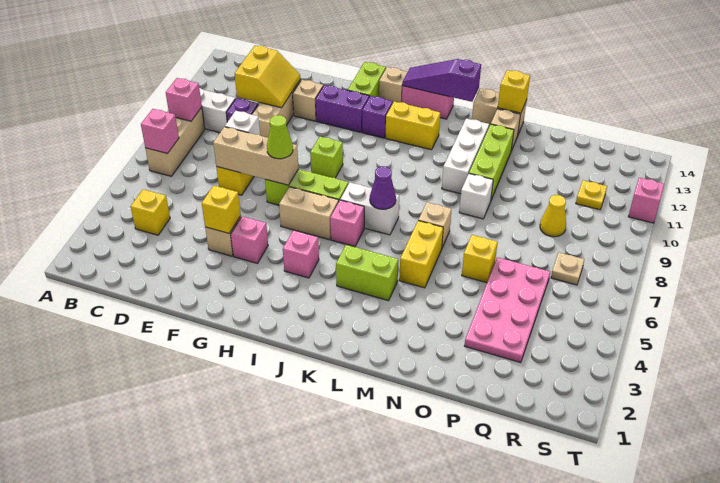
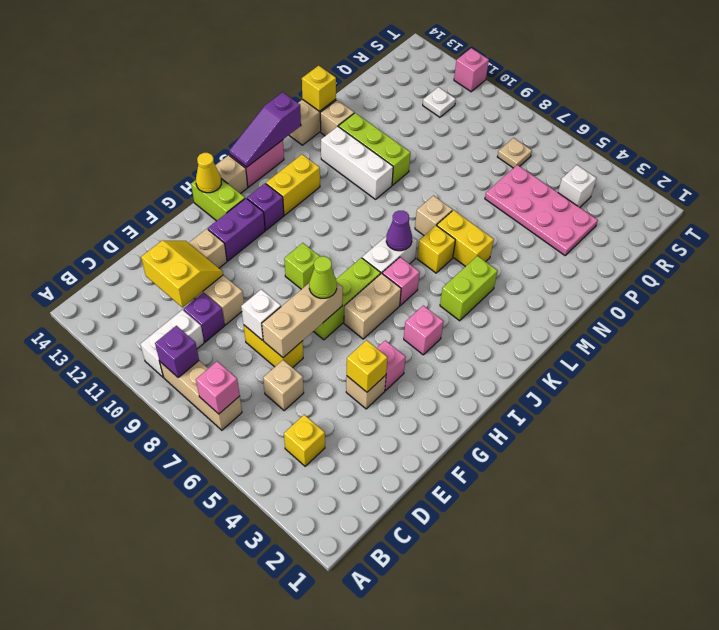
pink brick B9 level 2 -> purple brick B9 level 2
none -> tan brick D6 level 1
white brick N9 level 1 -> white brick R4 level 1
yellow brick O6 level 1 -> yellow brick L6 level 1
yellow cone Q9 level 1 -> yellow cone H14 level 2
yellow plate R11 level 1 -> white plate R11 level 1

